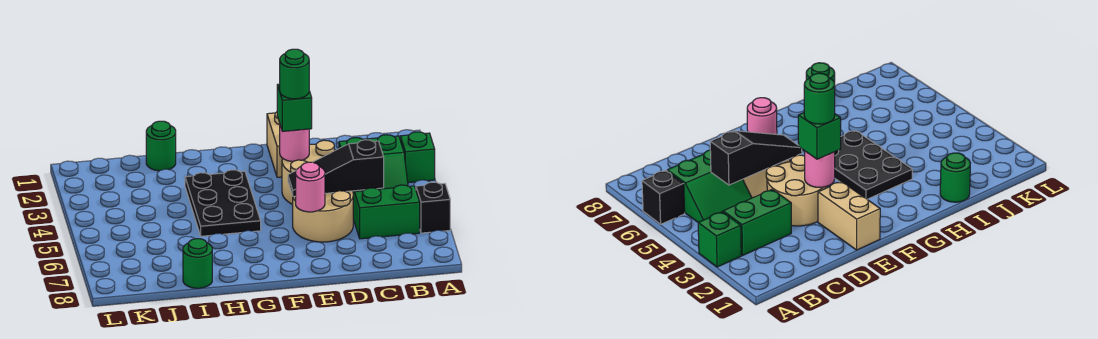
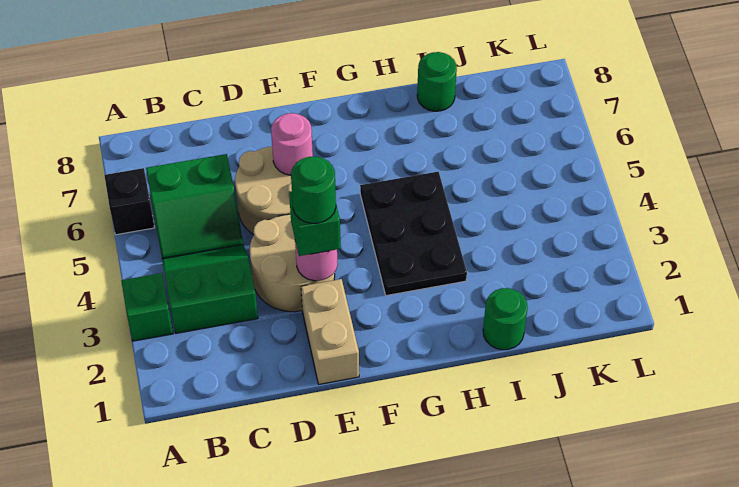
black slope C5:E5 level 2 top C -> none

